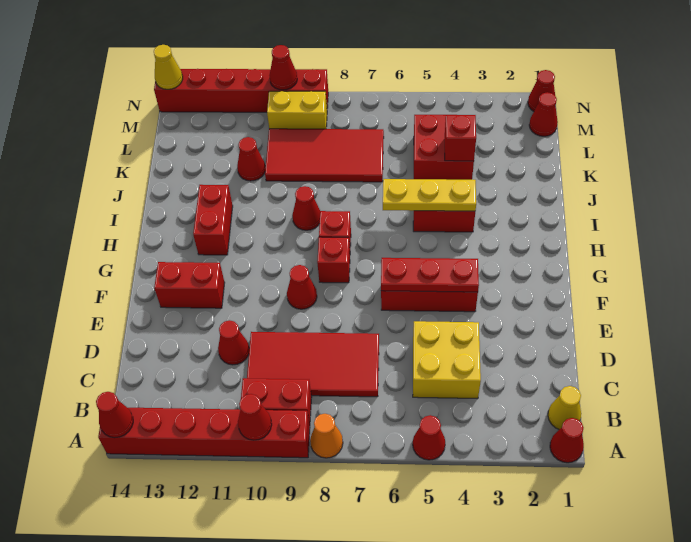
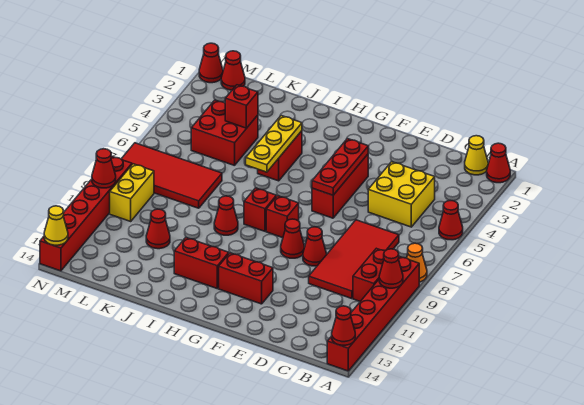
red cone D11 level 1 -> red cone E9 level 1
red brick F12:F13 level 1 -> red brick F12:G12 level 1
red tile K7:L10 level 1 -> red tile K7:N8 level 1

